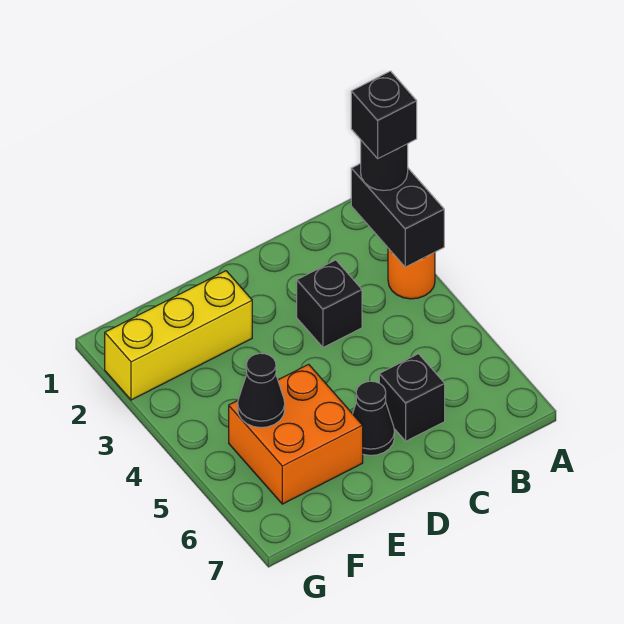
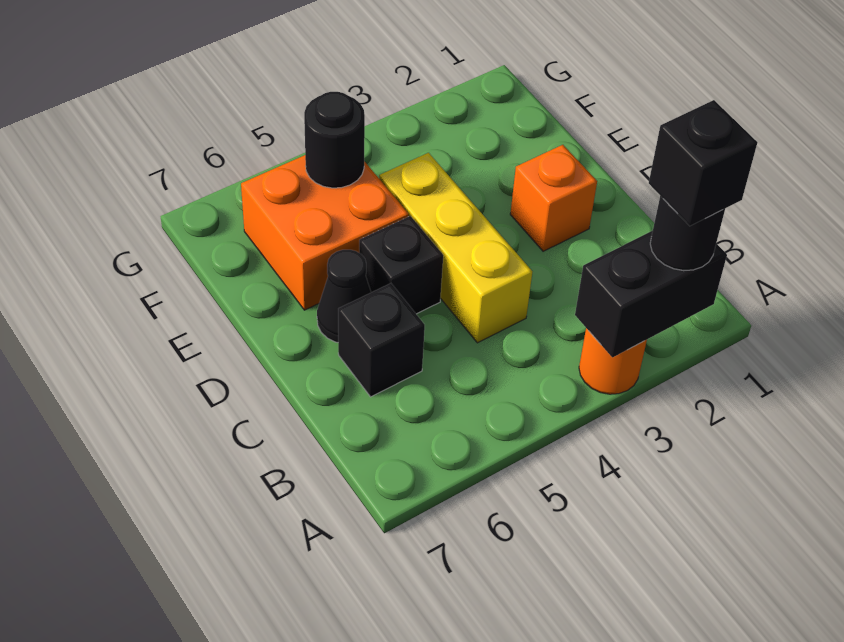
black brick C3 level 1 -> black brick D5 level 1
none -> orange brick D2 level 1
yellow brick E2:G2 level 1 -> yellow brick C4:E4 level 1
black cone F5 level 2 -> black round brick F5 level 2

